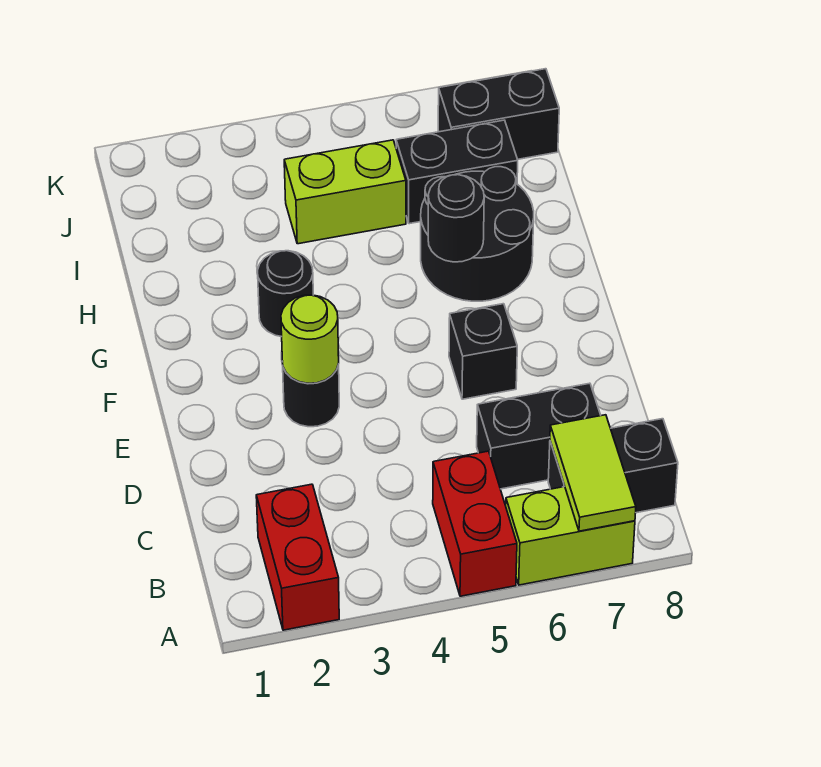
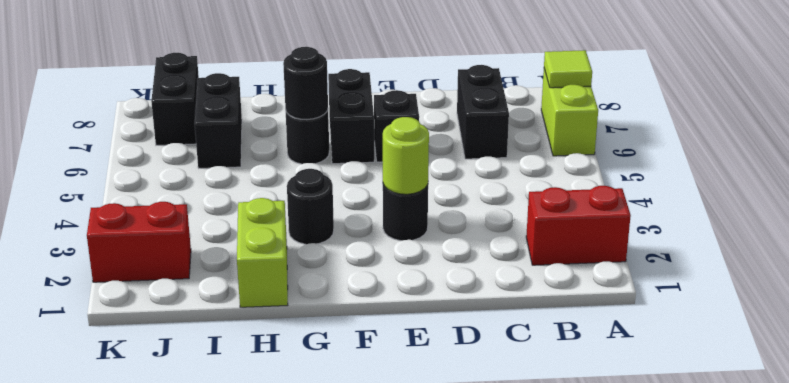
red brick A5:B5 level 1 -> red brick J2:K2 level 1
lime tile A7:B7 level 2 -> lime tile A7 level 2
black brick B7:B8 level 1 -> black brick F6:F7 level 1
black round brick G6:H7 level 1 -> black round brick G6 level 1
lime brick I4:I5 level 1 -> lime brick H1:H2 level 1

